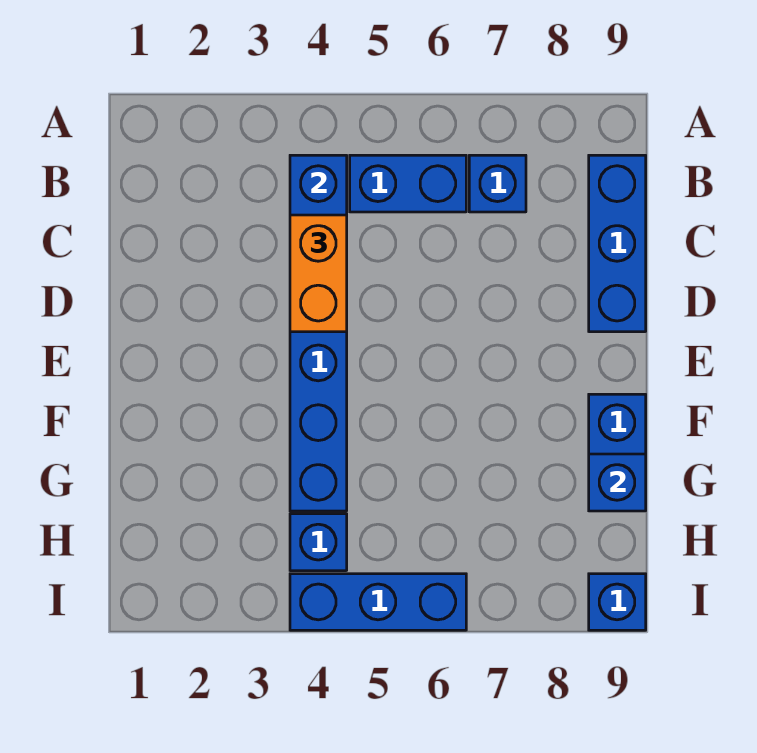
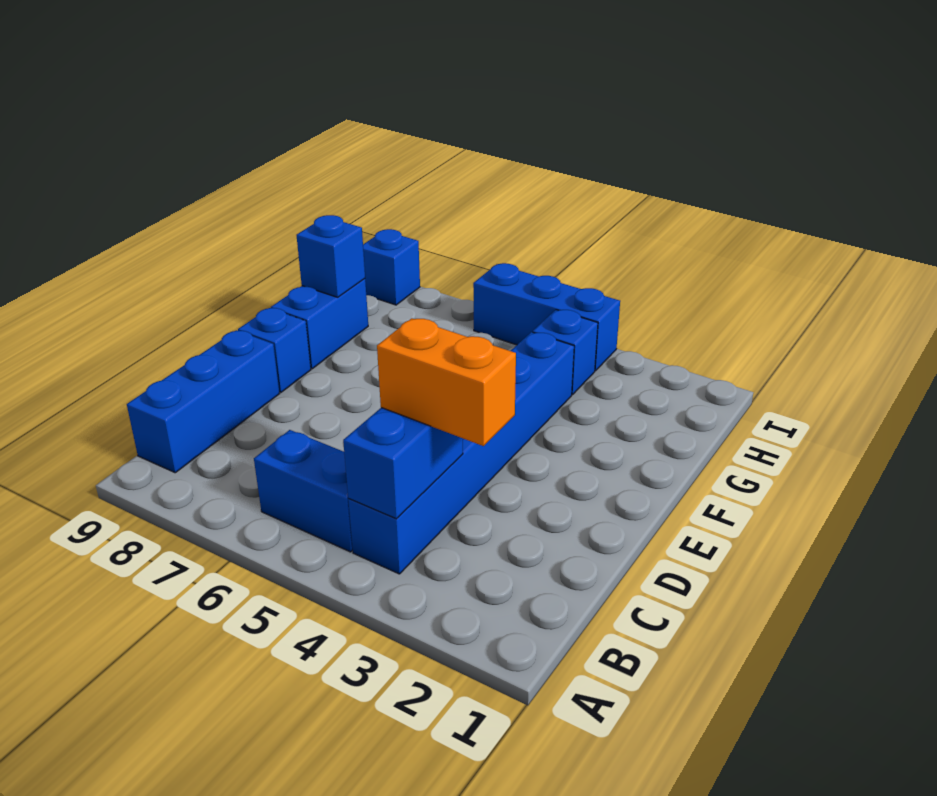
blue brick B7 level 1 -> blue brick E9 level 1
orange brick C4:D4 level 3 -> orange brick C3:C4 level 3

